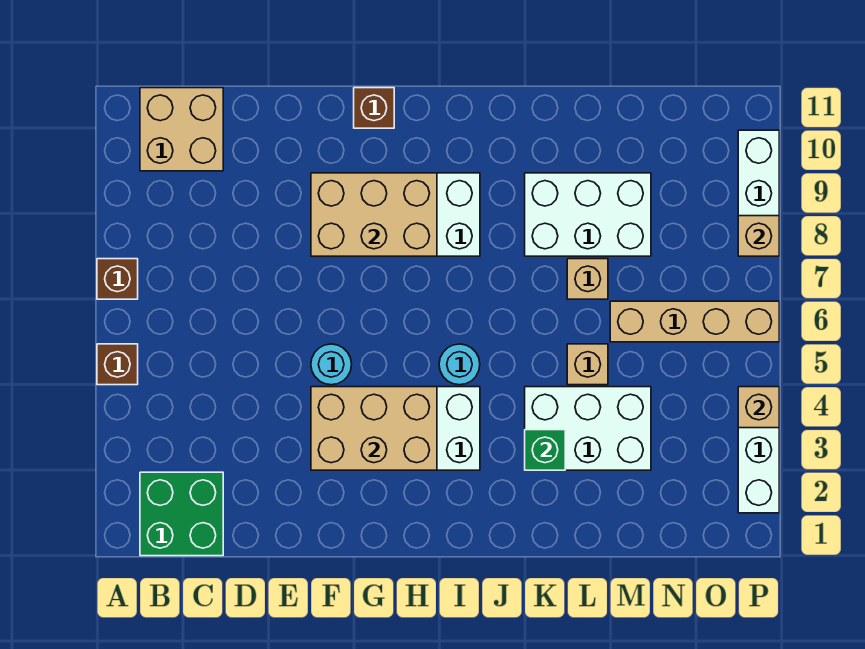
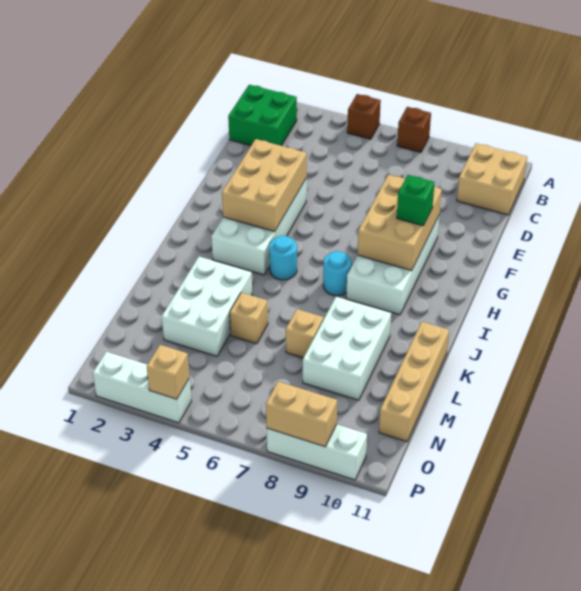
cyan round brick F5 level 1 -> cyan round brick I7 level 1
brown brick G11 level 1 -> none
green brick K3 level 2 -> green brick G9 level 3
tan brick M6:P6 level 1 -> tan brick K11:N11 level 1
tan brick P8 level 2 -> tan brick P8:P9 level 2

